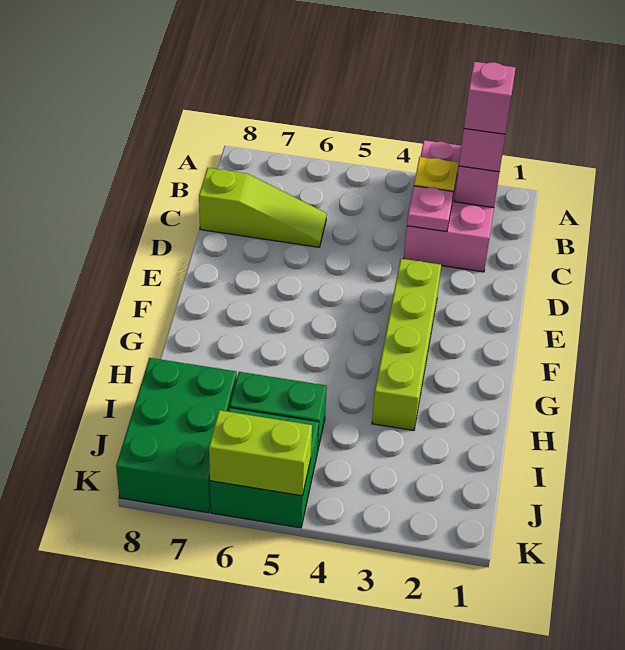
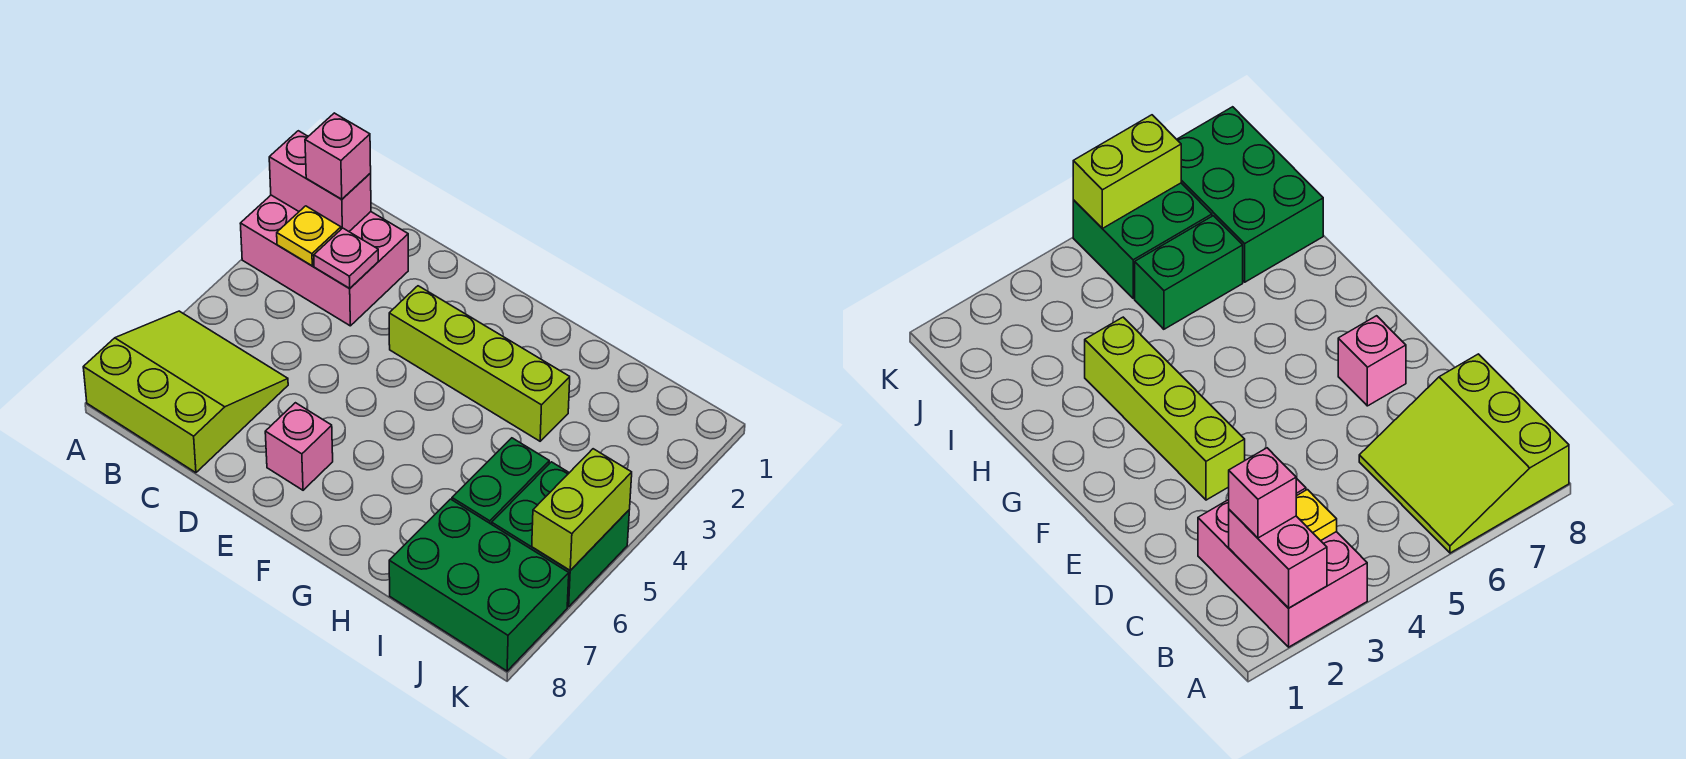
pink brick B2 level 4 -> pink brick E7 level 1
lime slope C6:C8 level 1 top 8 -> lime slope A6:C8 level 1 top 8

